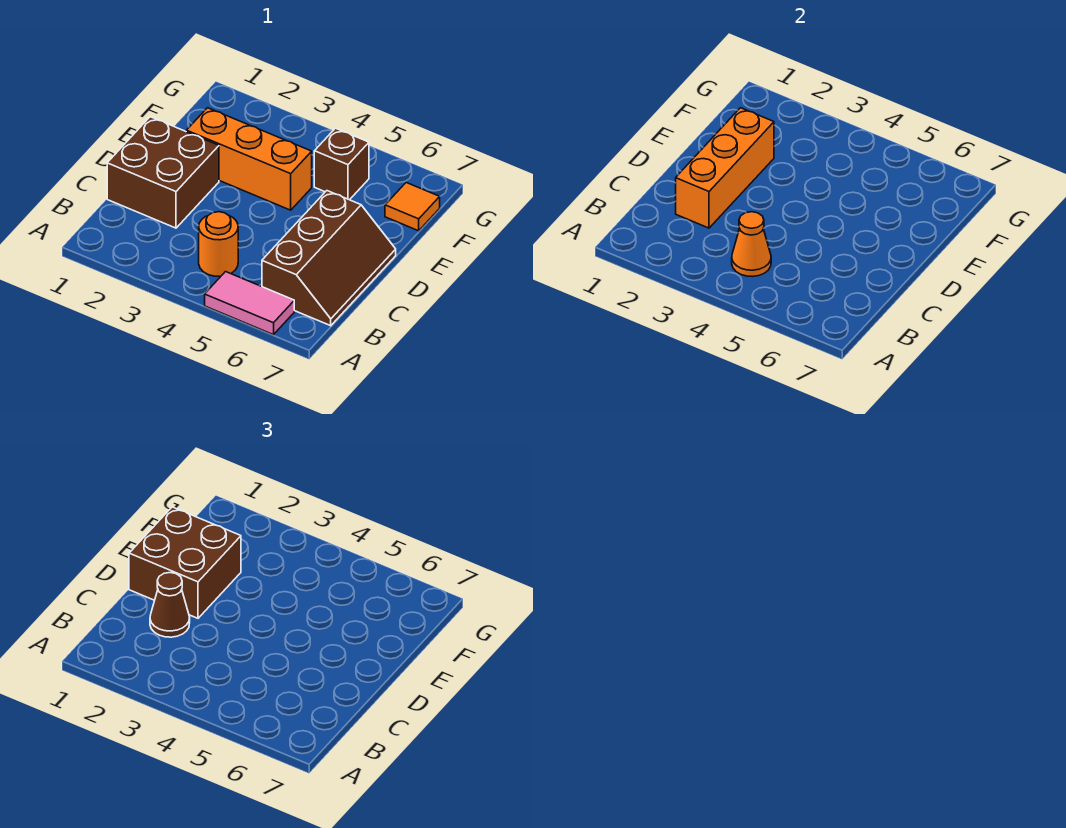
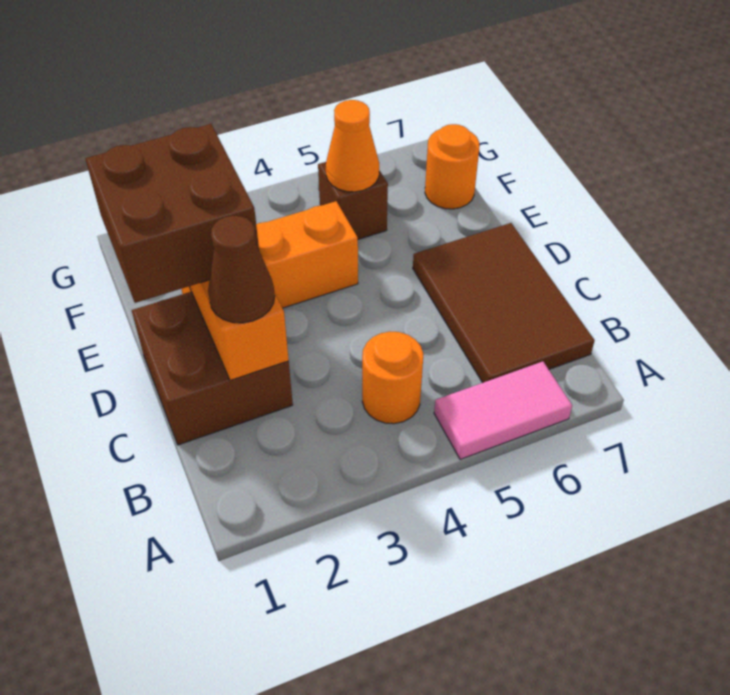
orange cone B4 level 2 -> orange cone F5 level 2
brown slope B6:D7 level 1 top 6 -> brown tile B6:D7 level 1
orange tile F7 level 1 -> orange round brick F7 level 1

